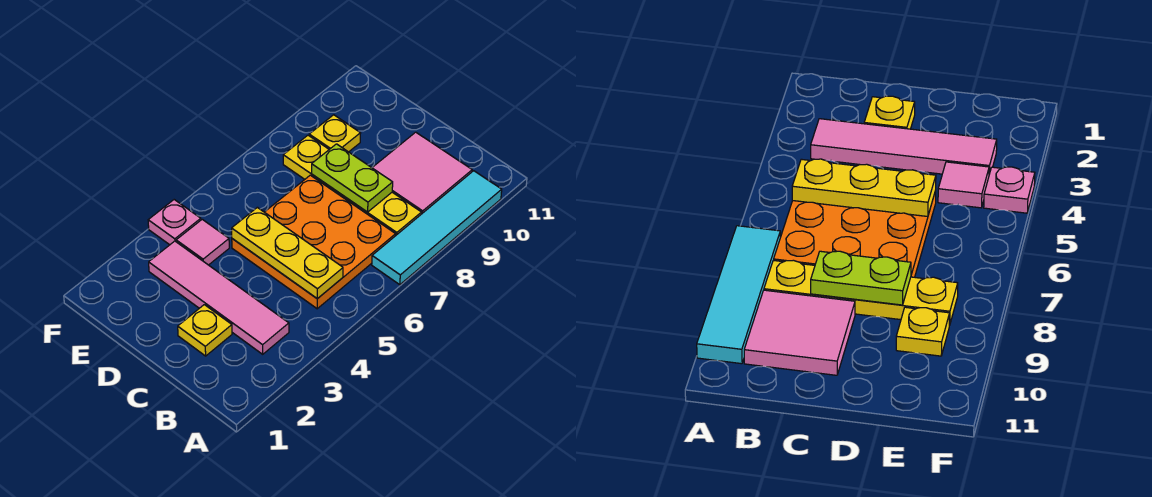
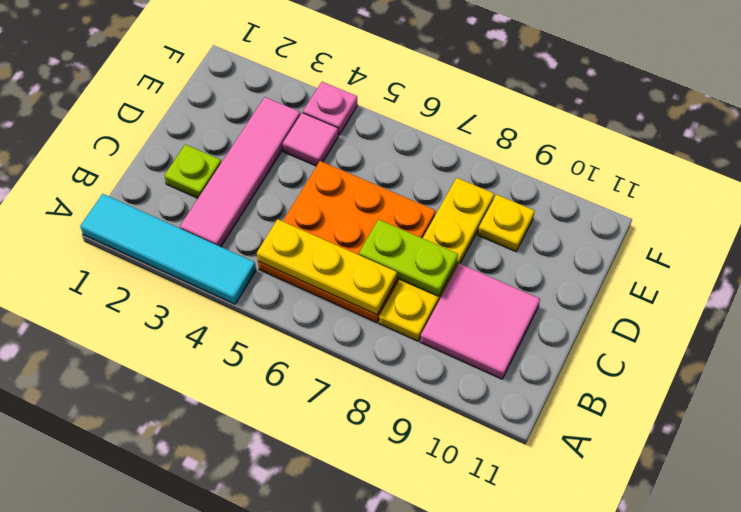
cyan tile A7:A10 level 1 -> cyan tile A1:A4 level 1
yellow plate B5:D5 level 2 -> yellow plate B5:B7 level 2
yellow plate C2 level 1 -> lime plate C2 level 1
lime plate C8:D8 level 2 -> lime plate C7:C8 level 2

